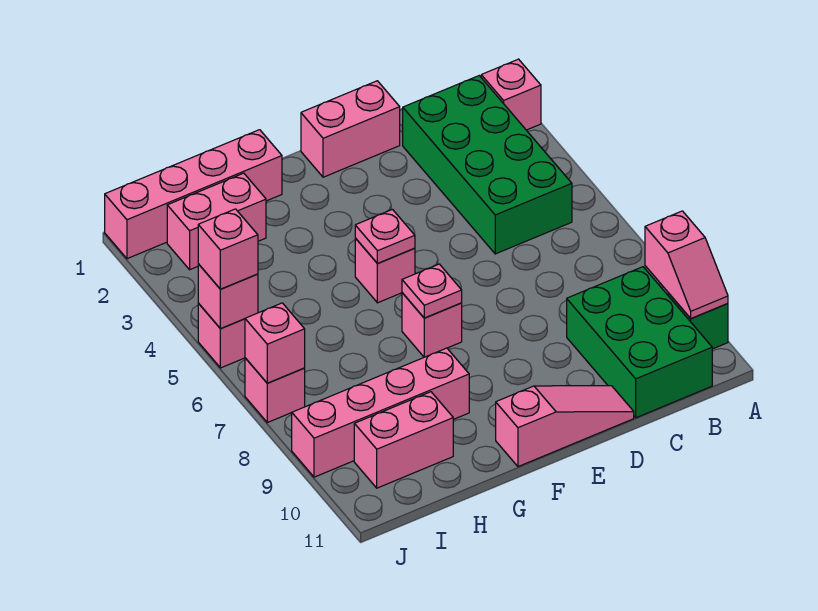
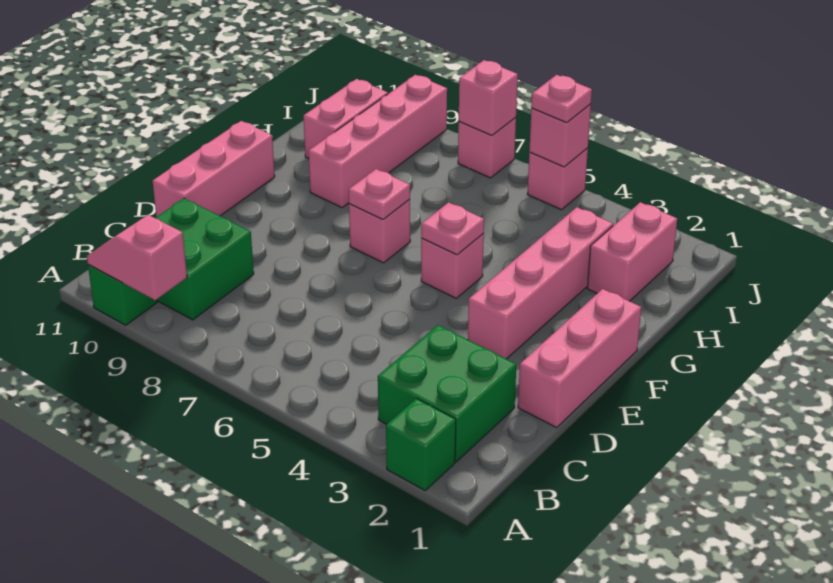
pink brick A2 level 1 -> green brick A2 level 1
green brick B2:C5 level 1 -> green brick B2:C3 level 1
green brick B9:C11 level 1 -> green brick B9:C10 level 1
pink brick D1:E1 level 1 -> pink brick D1:F1 level 1
pink slope D11:F11 level 1 top F -> pink brick D11:F11 level 1
pink brick G1:J1 level 1 -> pink brick E3:H3 level 1
pink brick J5 level 3 -> pink plate J5 level 3

